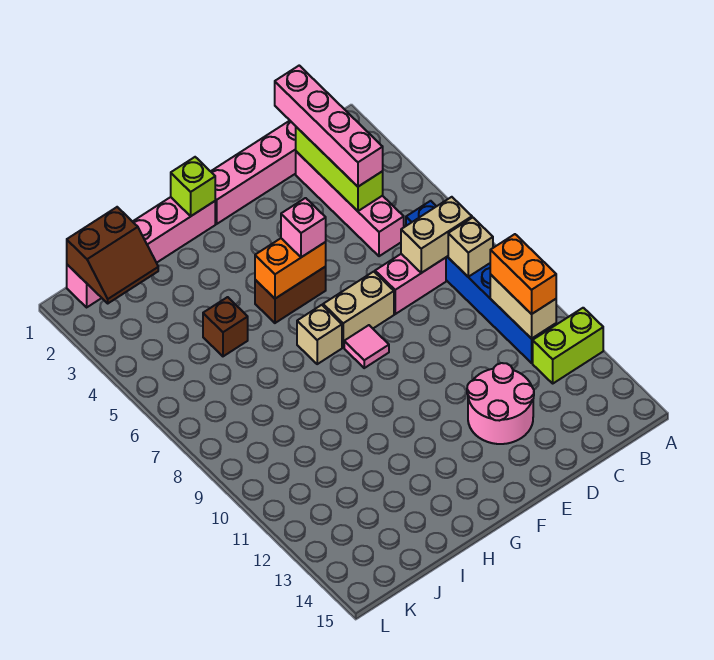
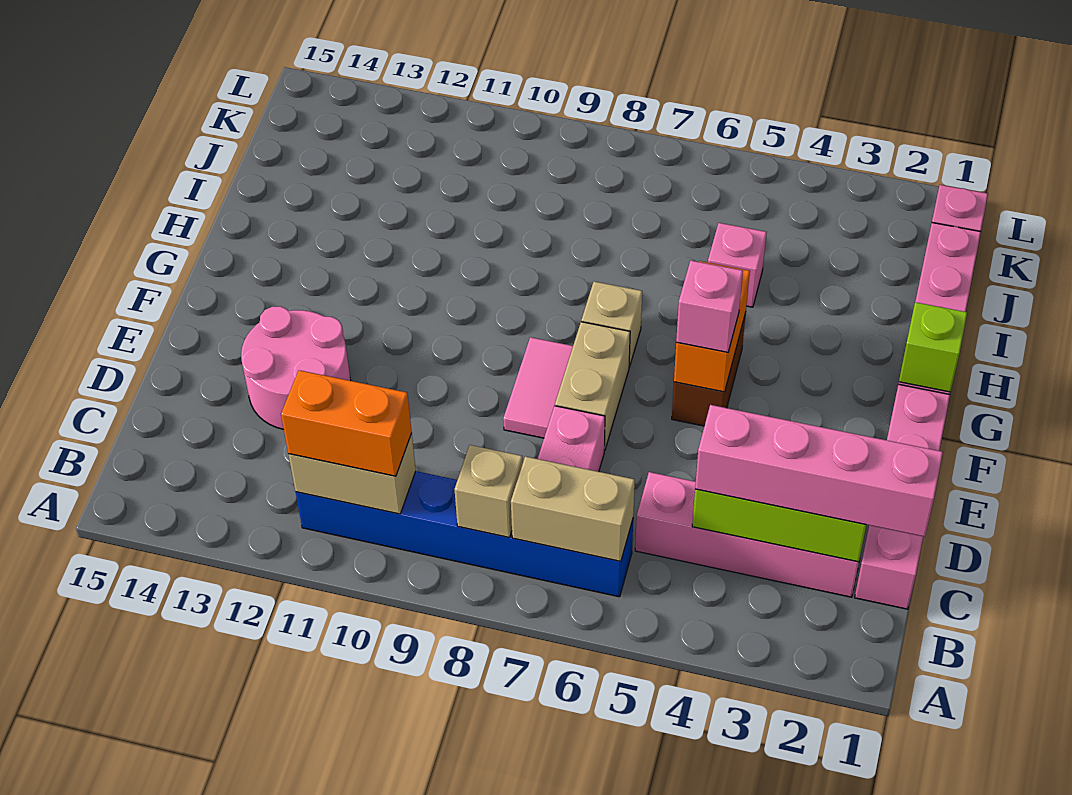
lime brick A12:B12 level 1 -> none
tan brick B7:C7 level 2 -> tan brick B6:B7 level 2
pink tile F8 level 1 -> pink tile E8:F8 level 1
brown brick I5 level 1 -> pink brick I5 level 1
brown slope J1:K2 level 2 top 1 -> none

